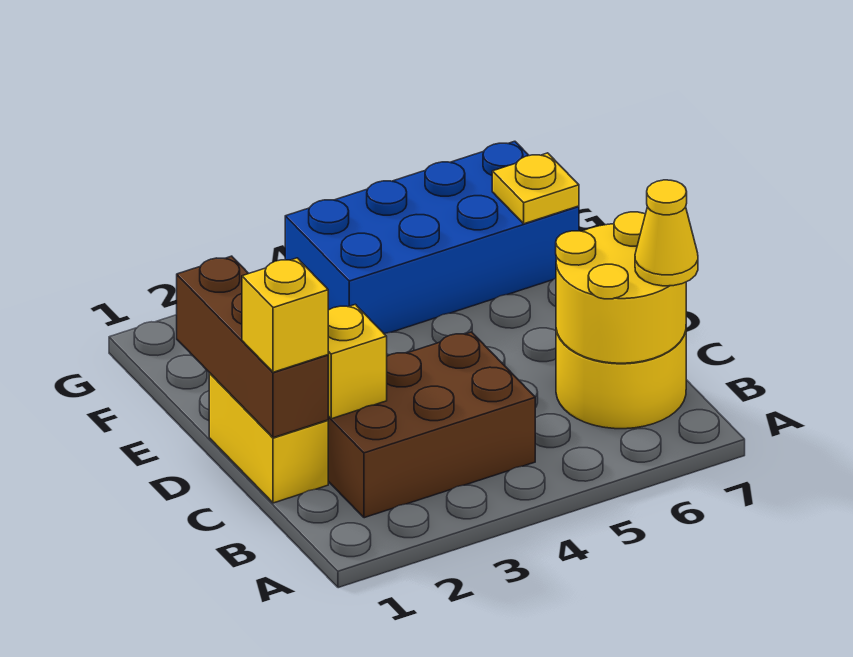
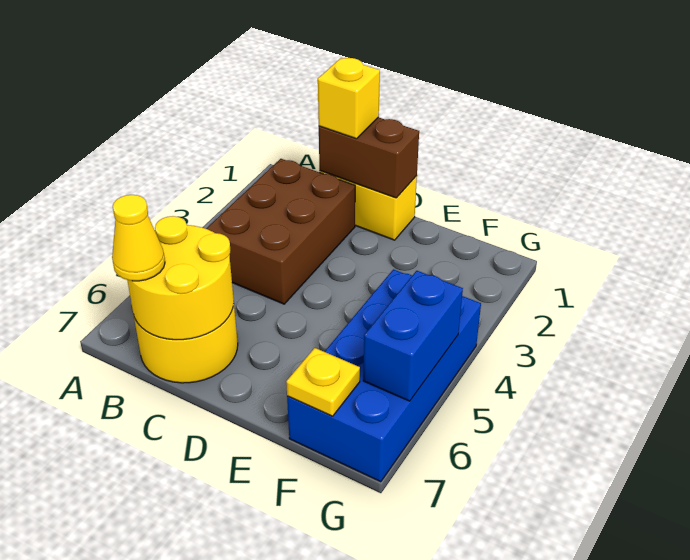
brown brick C1:E1 level 2 -> brown brick C1:D1 level 2
yellow brick C2 level 2 -> none
none -> blue brick G5:G6 level 2

